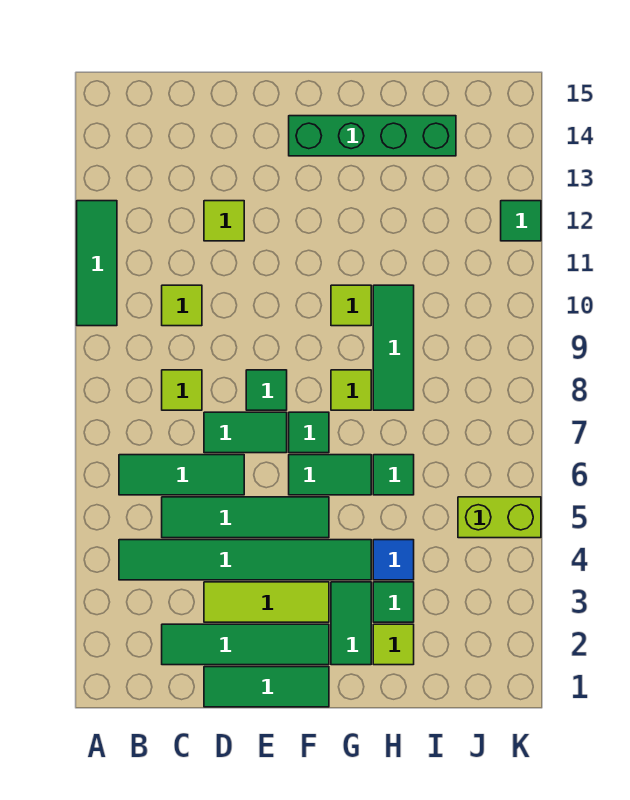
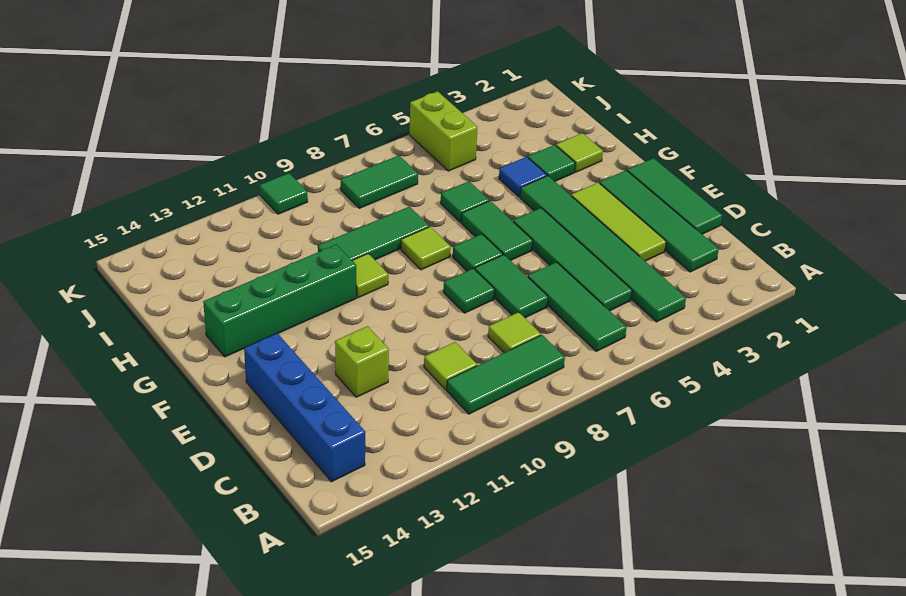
green tile A10:A12 level 1 -> green tile B8:B10 level 1
none -> blue brick B14:E14 level 1
lime tile D12 level 1 -> lime brick D12 level 1
green brick F14:I14 level 1 -> green brick G11:G14 level 1
green tile G2:G3 level 1 -> green tile J7:J8 level 1
green tile K12 level 1 -> green tile K10 level 1

